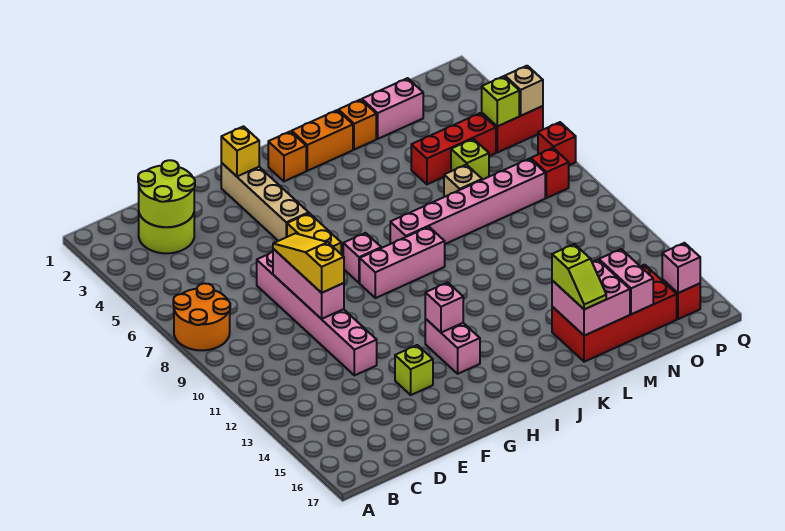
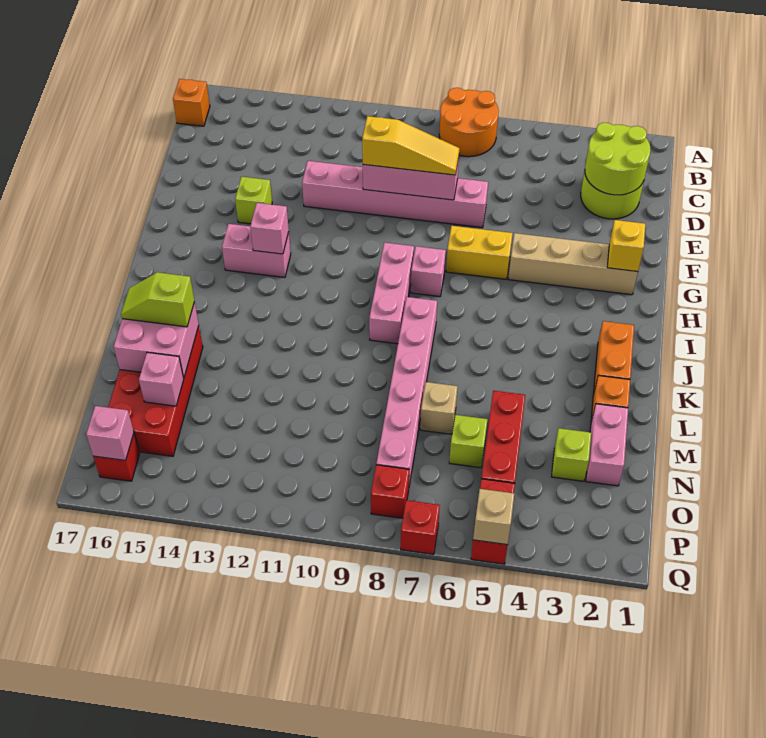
orange brick I2 level 1 -> orange brick B17 level 1
pink brick N15:N16 level 2 -> pink brick N15 level 2
lime brick P5 level 2 -> lime brick N3 level 1

